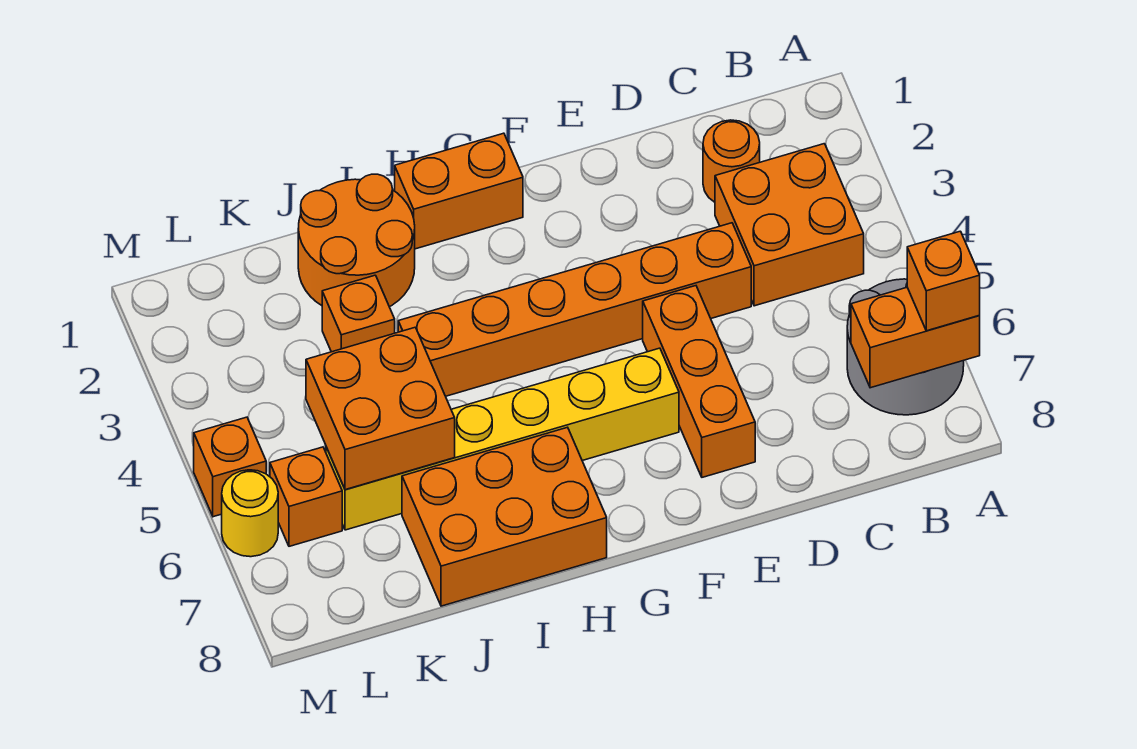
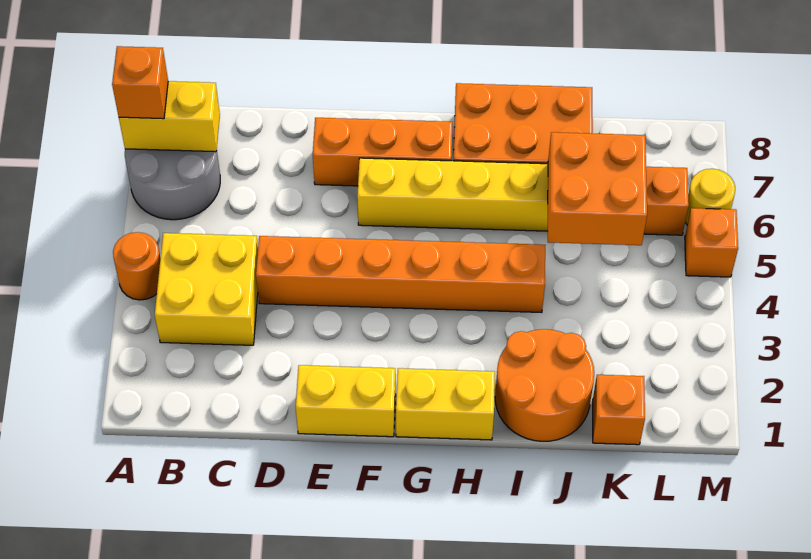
orange brick A7:B7 level 2 -> yellow brick A7:B7 level 2
orange brick B3:C4 level 1 -> yellow brick B3:C4 level 1
orange round brick C2 level 1 -> orange round brick A4 level 1
none -> yellow brick E1:F1 level 1
orange brick E5:E7 level 1 -> orange brick E7:G7 level 1
orange brick G1:H1 level 1 -> yellow brick G1:H1 level 1
orange brick J3 level 1 -> orange brick K1 level 1

